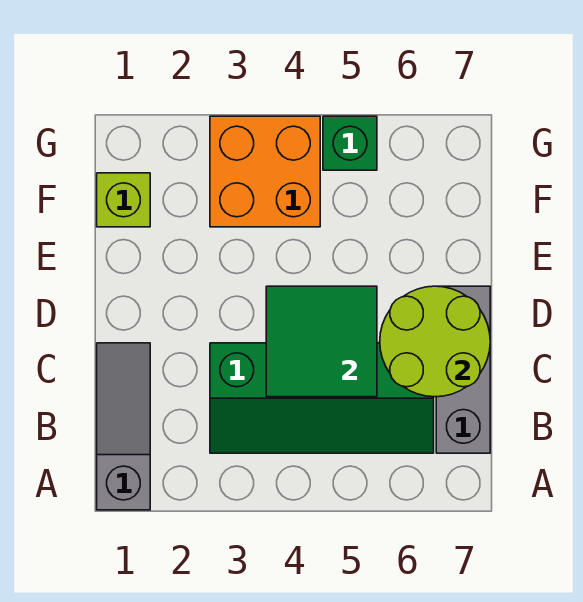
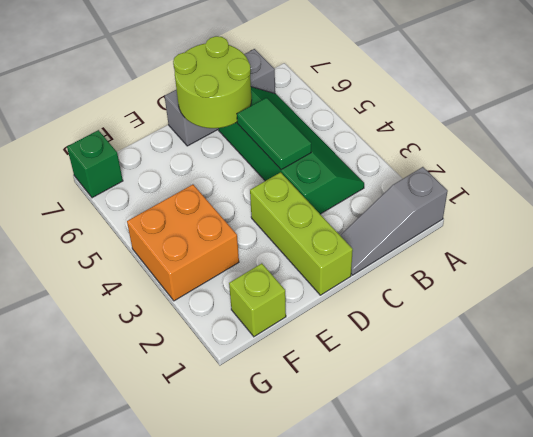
green tile C4:D5 level 2 -> green tile C4:C5 level 2
none -> lime brick D1:D3 level 1
green brick G5 level 1 -> green brick G7 level 1

